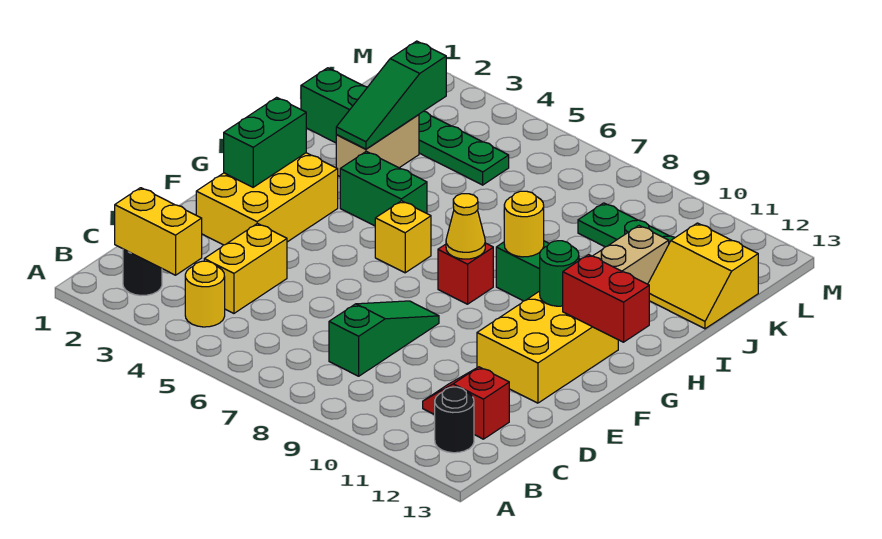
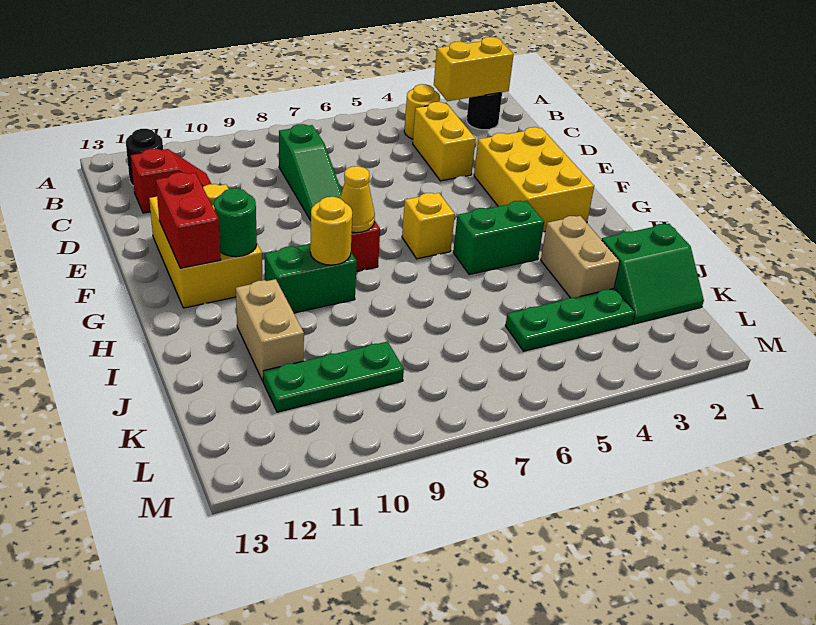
green brick F2:G2 level 2 -> none
red brick G12:G13 level 2 -> red brick F12:G12 level 2
green slope I3:K3 level 2 top K -> none
yellow slope J12:K13 level 1 top K -> none

